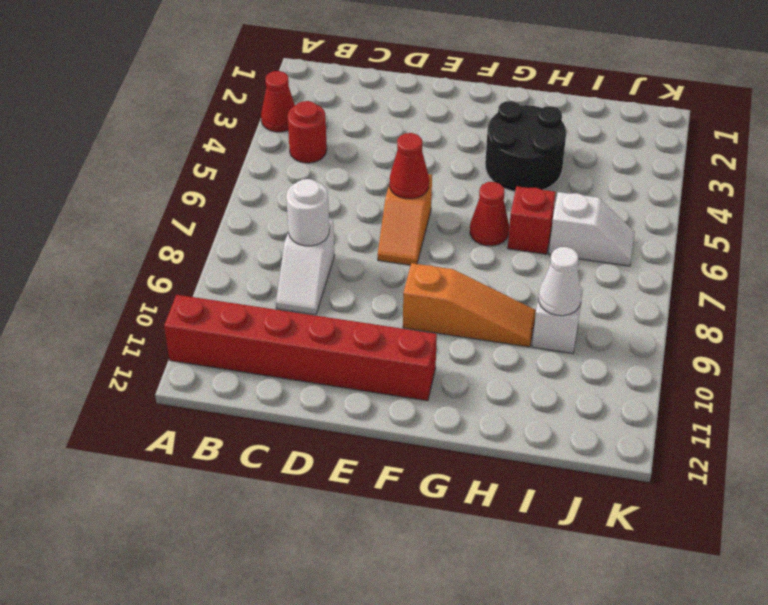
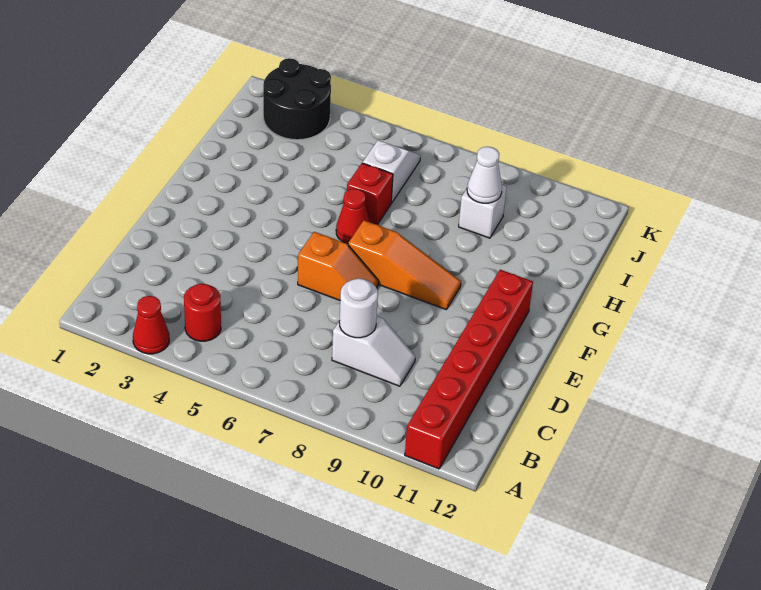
red cone E6 level 2 -> none
orange slope F9:H9 level 1 top F -> orange slope F7:F9 level 1 top 7
black round brick G3:H4 level 1 -> black round brick J2:K3 level 1

